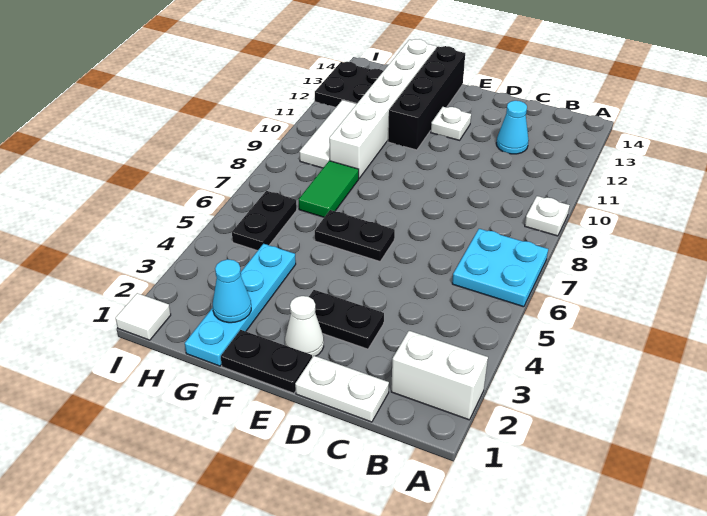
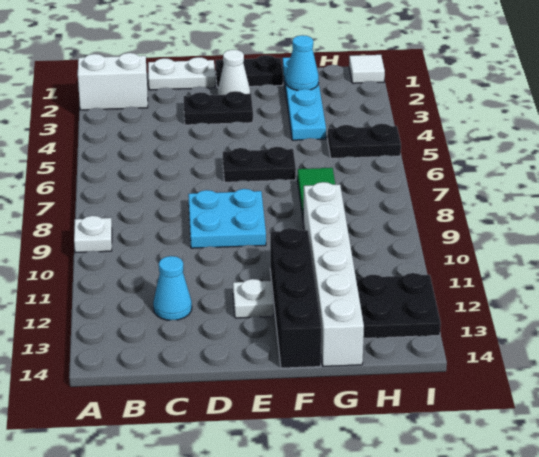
cyan plate A6:B7 level 1 -> cyan plate D8:E9 level 1
black plate H5:H6 level 1 -> black plate H5:I5 level 1
white tile H9:H11 level 1 -> none

